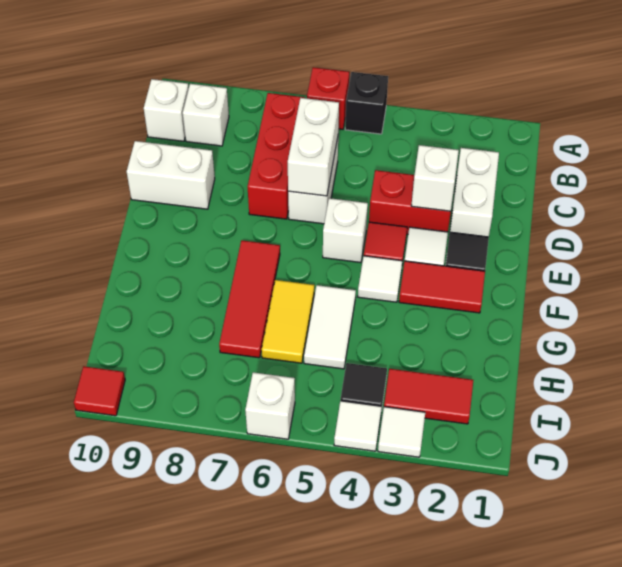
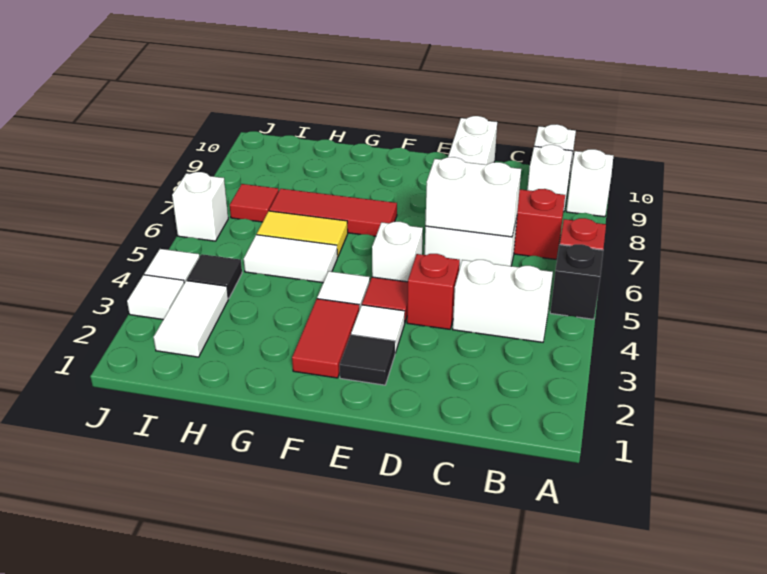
white brick C2:D2 level 1 -> white brick B4:C4 level 1
red brick D3:D4 level 1 -> red brick D4 level 1
white brick D3 level 2 -> white brick A9 level 1
red tile I2:I3 level 1 -> white tile I2:I3 level 1
red tile J10 level 1 -> red tile I7 level 1

